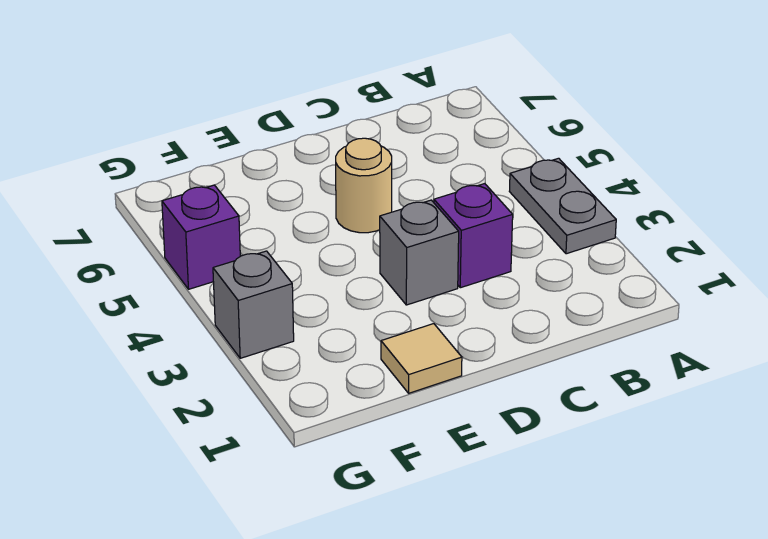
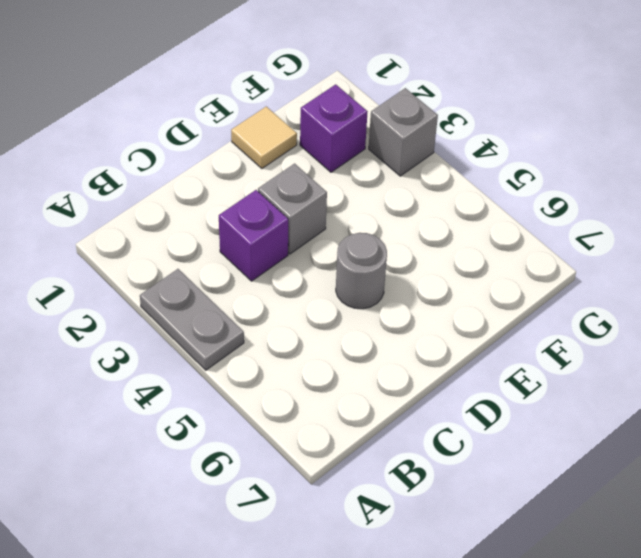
tan round brick D5 level 1 -> grey round brick D5 level 1
purple brick G5 level 1 -> purple brick F2 level 1

